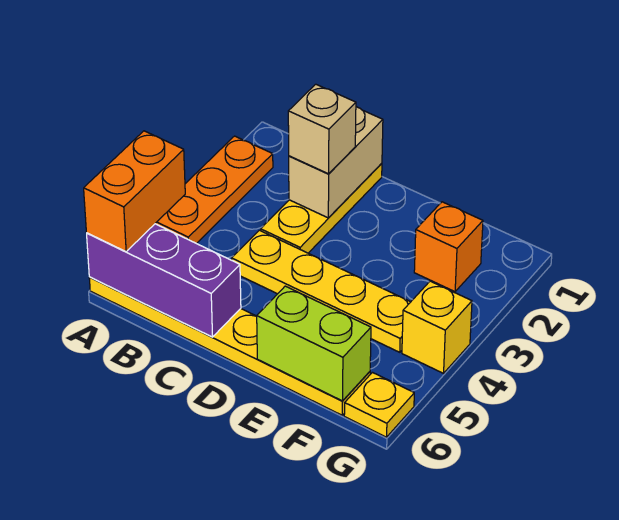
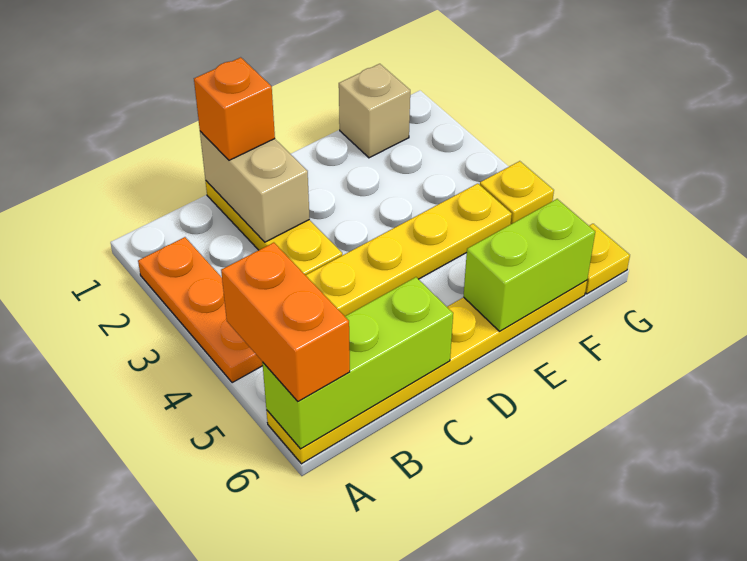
purple brick A6:C6 level 2 -> lime brick A6:C6 level 2
tan brick C2 level 3 -> tan brick F1 level 1
orange brick F2 level 1 -> orange brick C1 level 3
yellow brick G4 level 1 -> yellow plate G4 level 1

